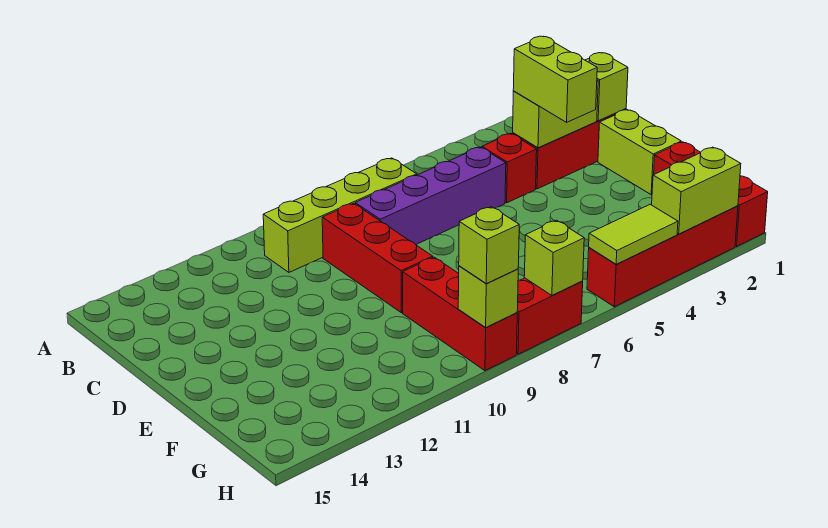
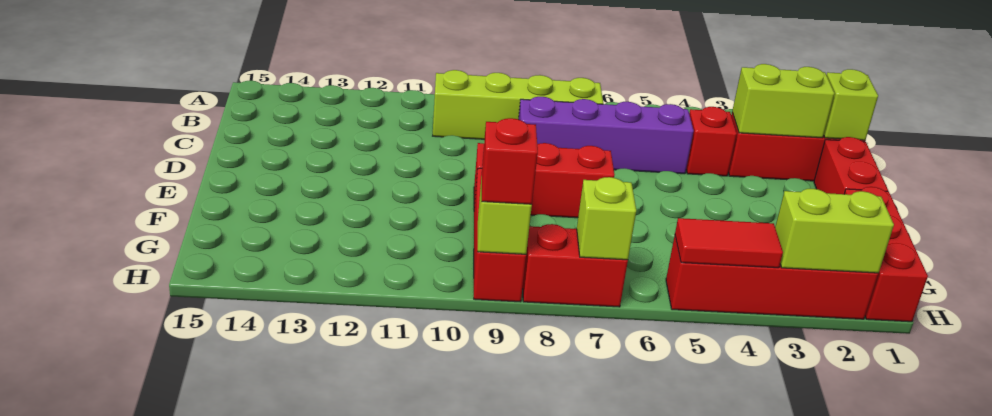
lime brick C3:D3 level 3 -> none
red brick C9:E9 level 1 -> red brick E7:E9 level 1
lime brick D1:E1 level 1 -> red brick D1:E1 level 1
lime tile H4:H5 level 2 -> red tile H4:H5 level 2
lime brick H9 level 3 -> red brick H9 level 3

